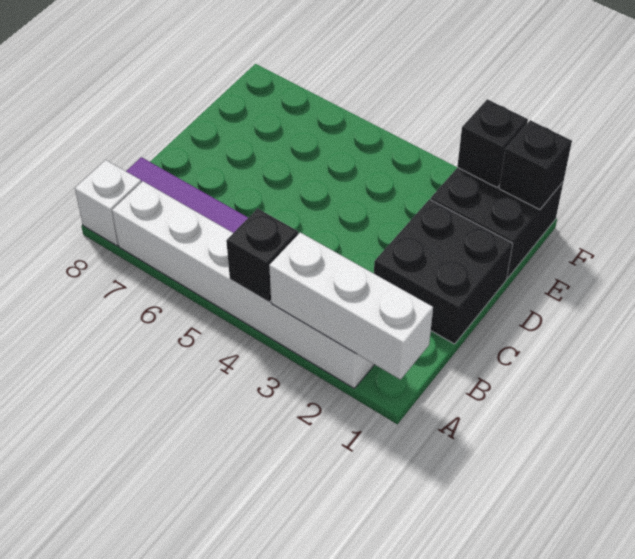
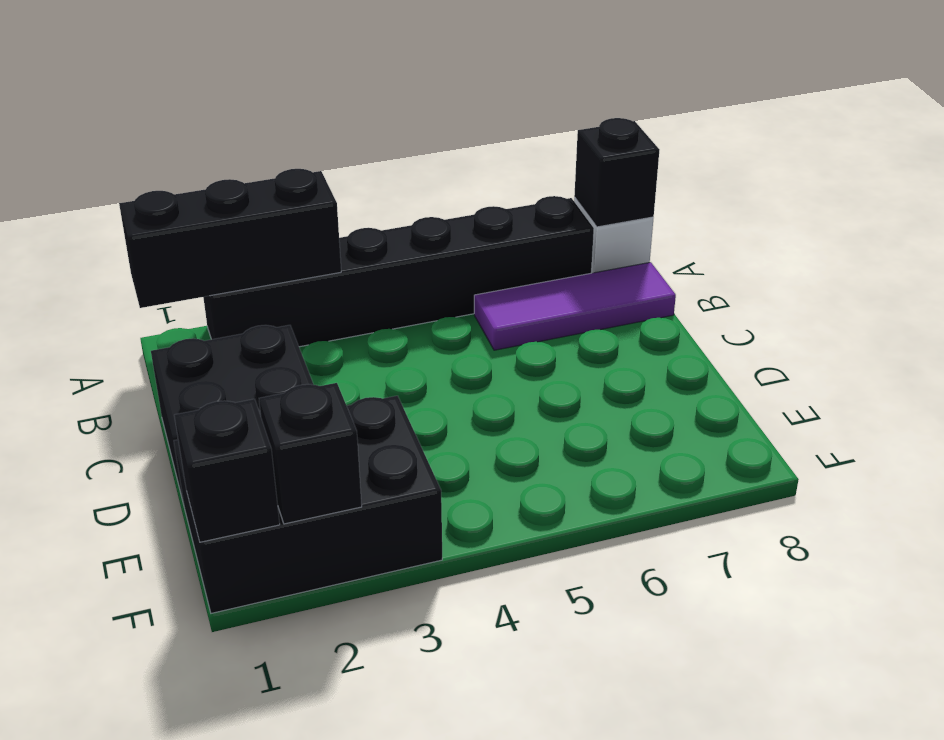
white brick A1:A3 level 2 -> black brick A1:A3 level 2
white brick A2:A7 level 1 -> black brick A2:A7 level 1
black brick A4 level 2 -> black brick A8 level 2
black brick E1:F2 level 1 -> black brick E1:F3 level 1

